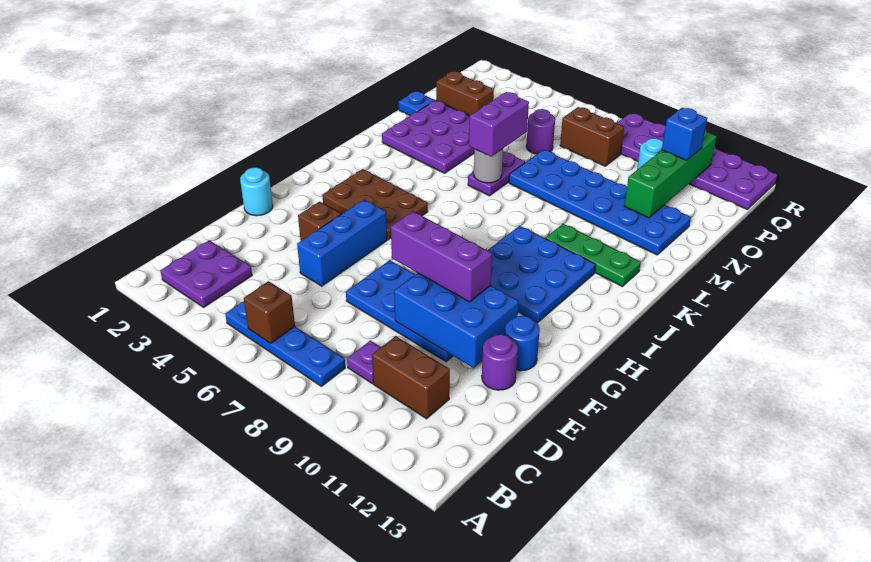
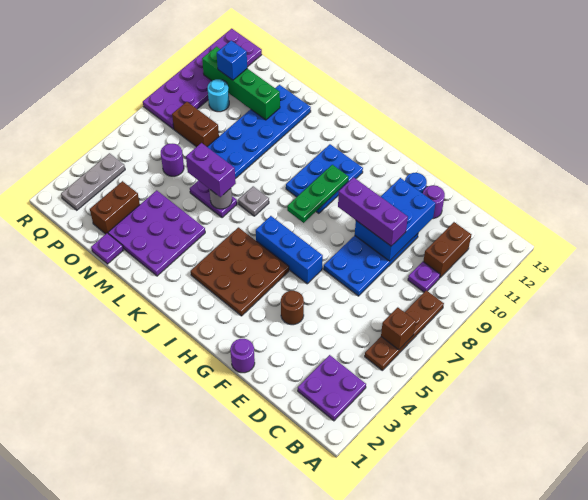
blue plate B5:B8 level 1 -> brown plate B5:B8 level 1
blue brick E5:G5 level 1 -> blue brick G6:I6 level 1
cyan round brick F1 level 1 -> purple round brick F1 level 1
brown brick F4 level 1 -> brown round brick F4 level 1
purple brick F8:F10 level 3 -> purple brick E9:G9 level 3
brown plate H3:I5 level 1 -> brown plate H3:J5 level 1
blue plate H9:J11 level 1 -> blue plate I9:J11 level 1
none -> grey plate K7 level 1
green plate K10:K12 level 1 -> green plate I8:I10 level 2
blue plate N1 level 1 -> purple plate N1 level 1
brown brick P7:P8 level 1 -> brown brick O8:P8 level 1
none -> grey plate Q2:Q4 level 1

